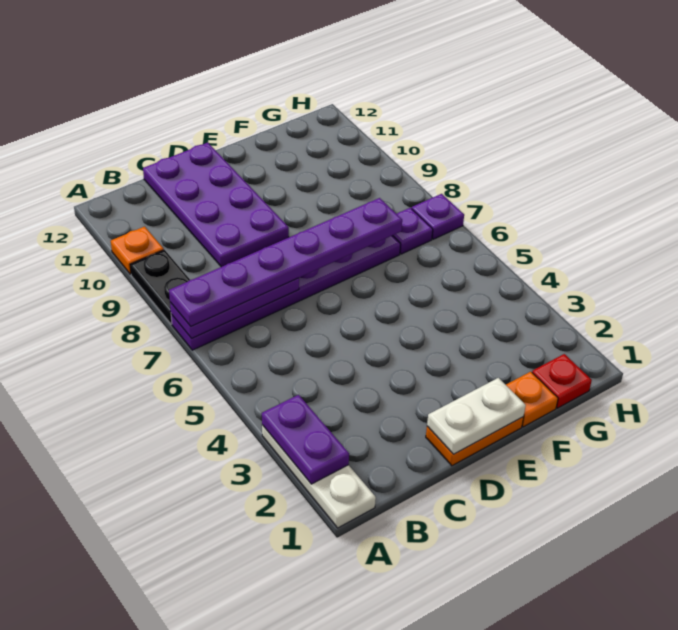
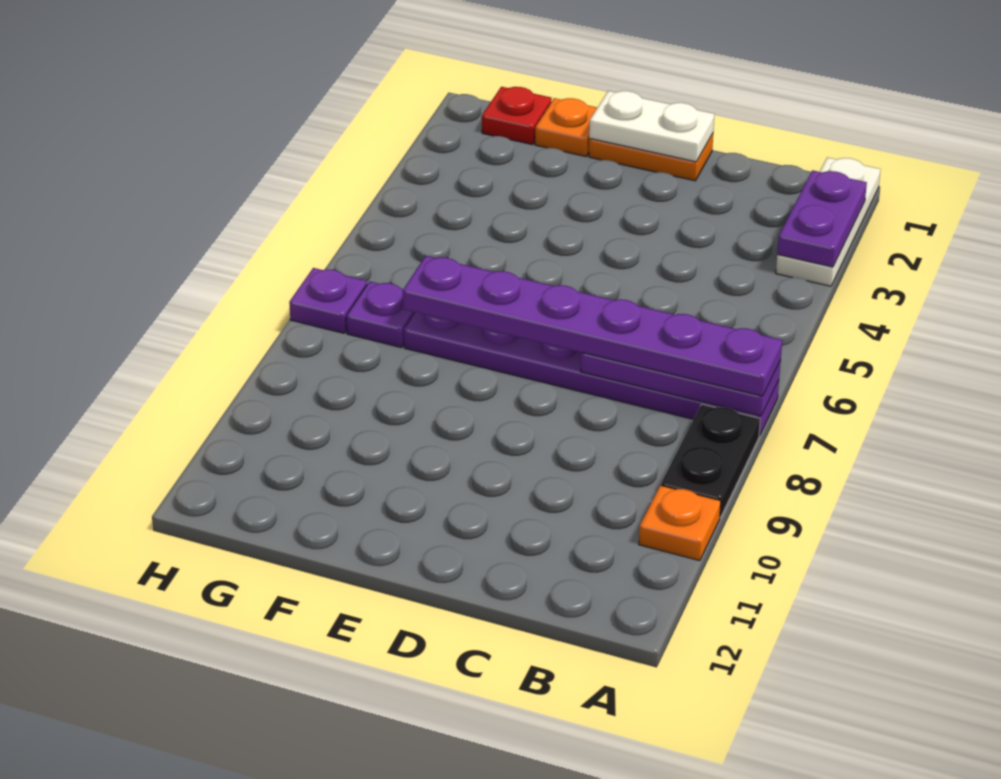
purple plate C9:D12 level 1 -> none

